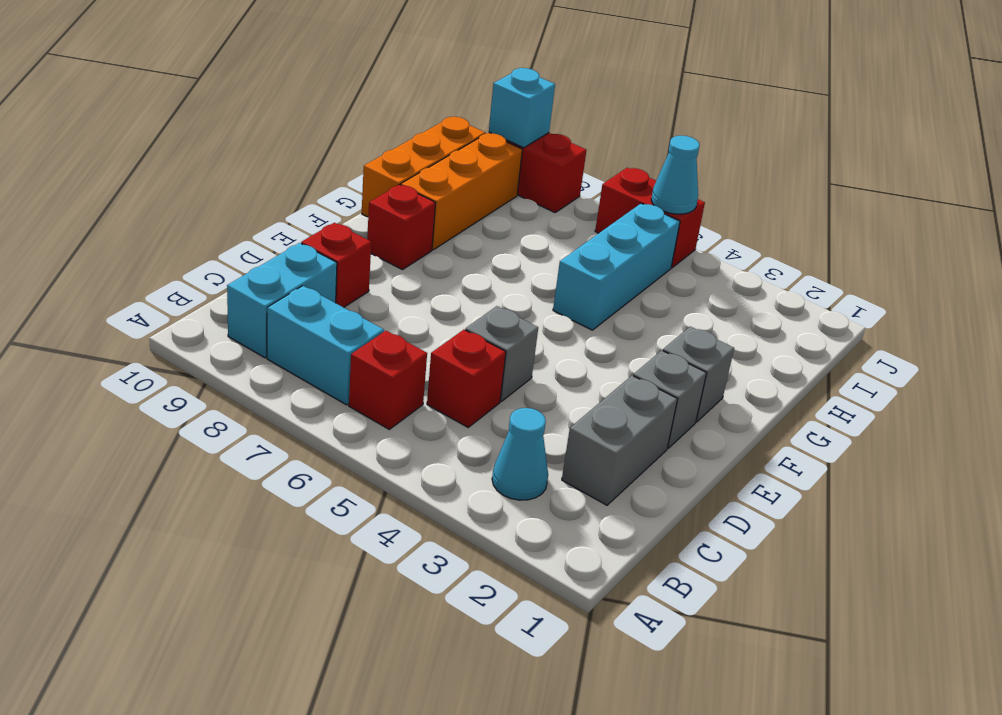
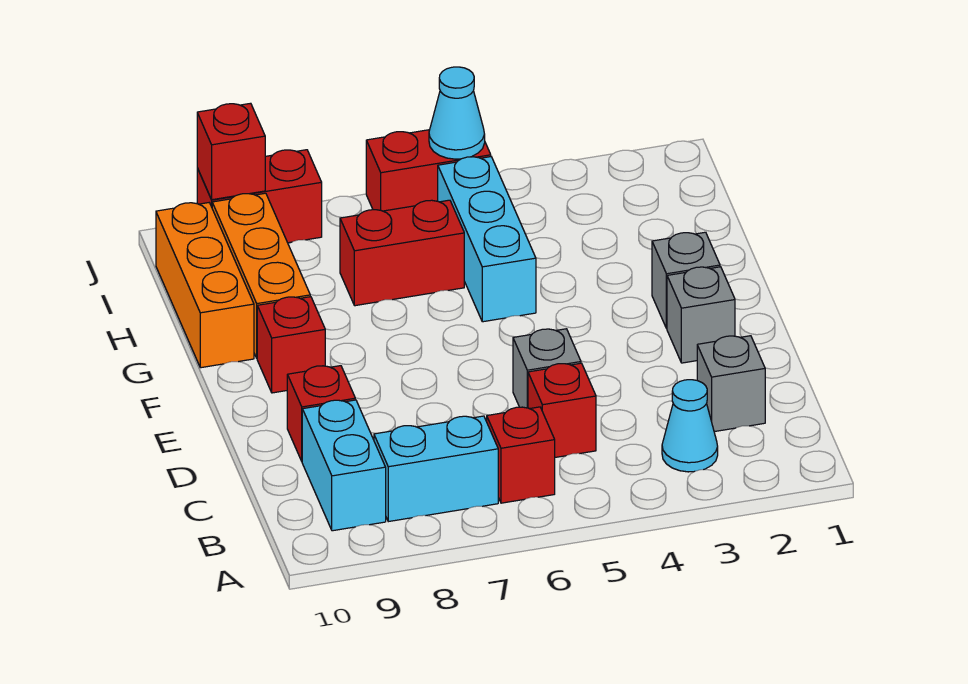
grey brick C2:D2 level 1 -> grey brick C2 level 1
none -> red brick H6:H7 level 1
cyan brick J9 level 2 -> red brick J9 level 2

